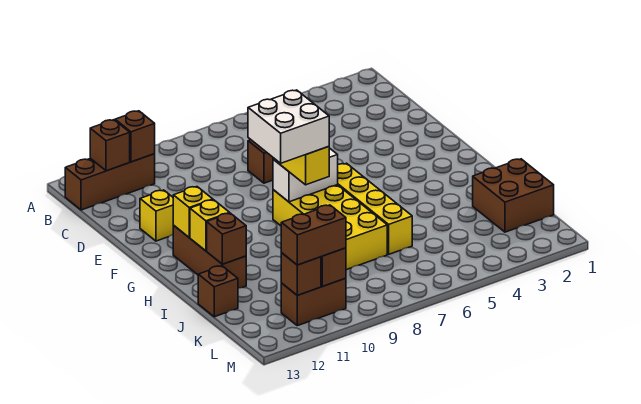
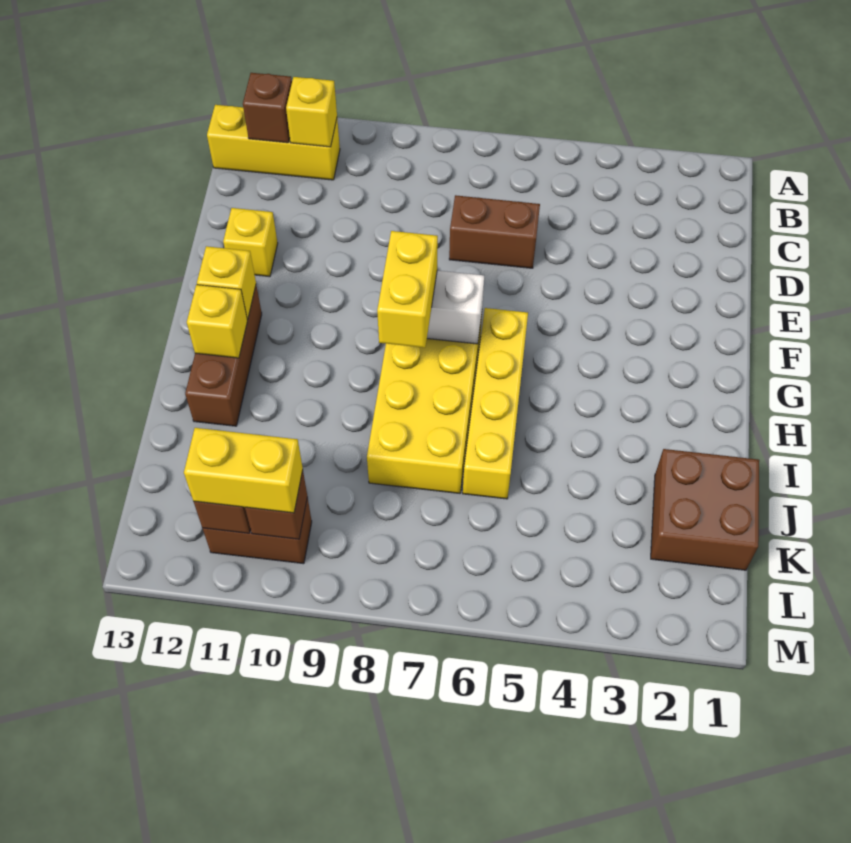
brown brick B11:B13 level 1 -> yellow brick B11:B13 level 1
brown brick B11 level 2 -> yellow brick B11 level 2
white brick G8:H9 level 4 -> none
brown brick I12 level 2 -> none
brown brick J13 level 1 -> none
brown brick L10:L11 level 3 -> yellow brick L10:L11 level 3

